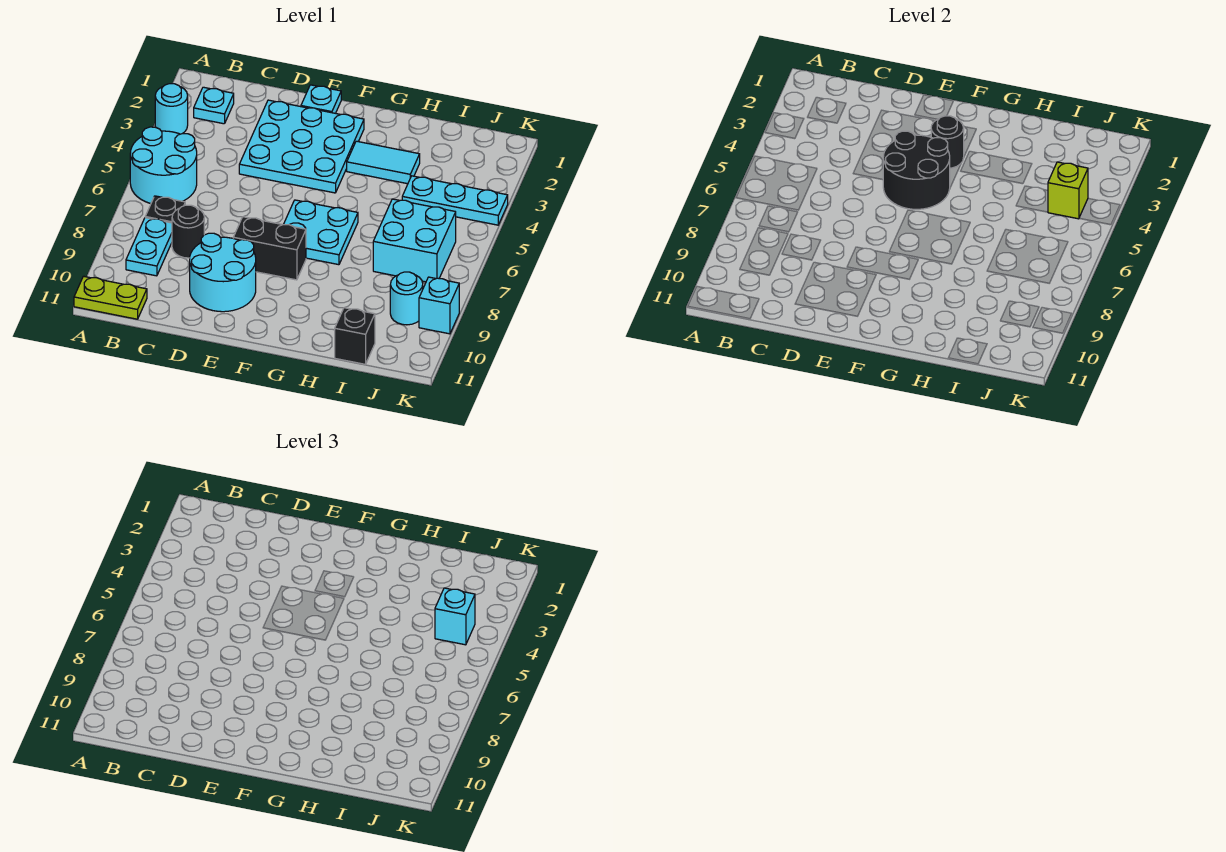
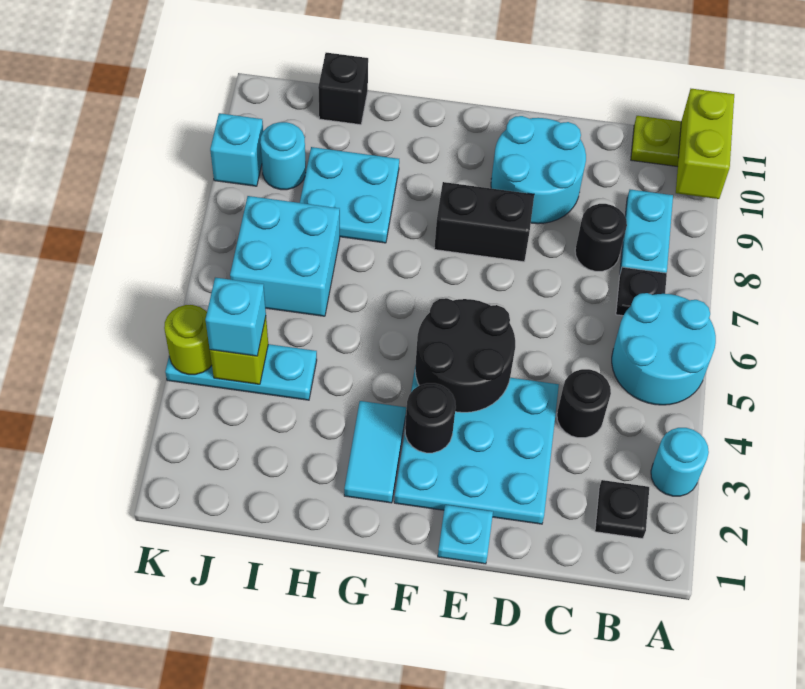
none -> lime brick A10:A11 level 2
cyan plate B2 level 1 -> black plate B2 level 1
none -> black round brick C4 level 1
cyan plate F6:G7 level 1 -> cyan plate H8:I9 level 1
cyan tile G3:H3 level 1 -> cyan tile G2:G3 level 1
none -> lime round brick K4 level 2

